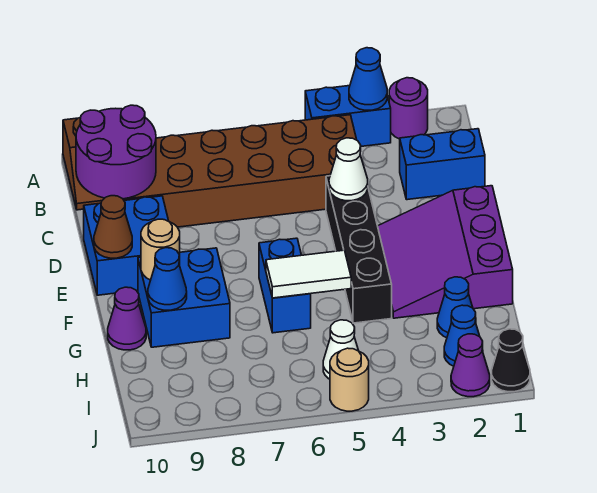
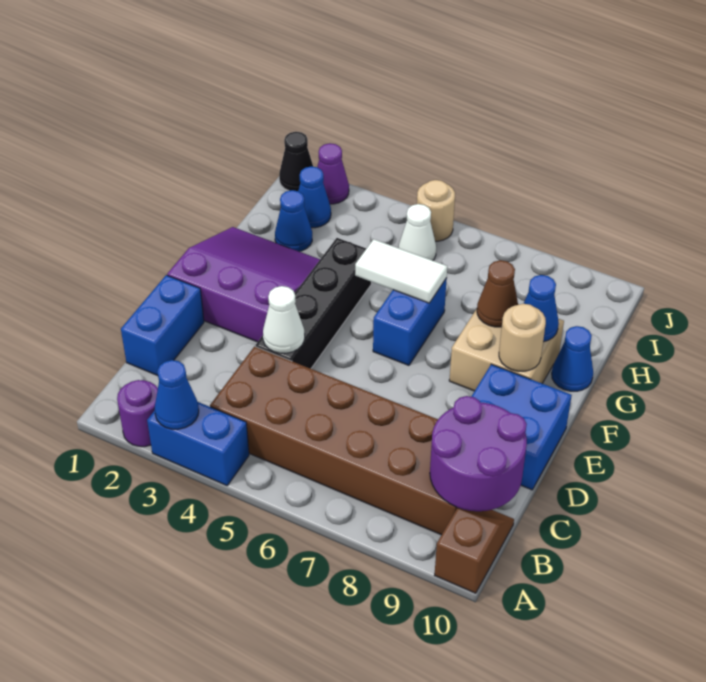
blue brick C1:C2 level 1 -> blue brick C1:D1 level 1
purple slope E1:G3 level 1 top 1 -> purple slope E1:G3 level 1 top E
brown cone E10 level 2 -> brown cone G8 level 2
blue brick F8:G9 level 1 -> tan brick F8:G9 level 1
purple cone G10 level 1 -> blue cone G10 level 1

